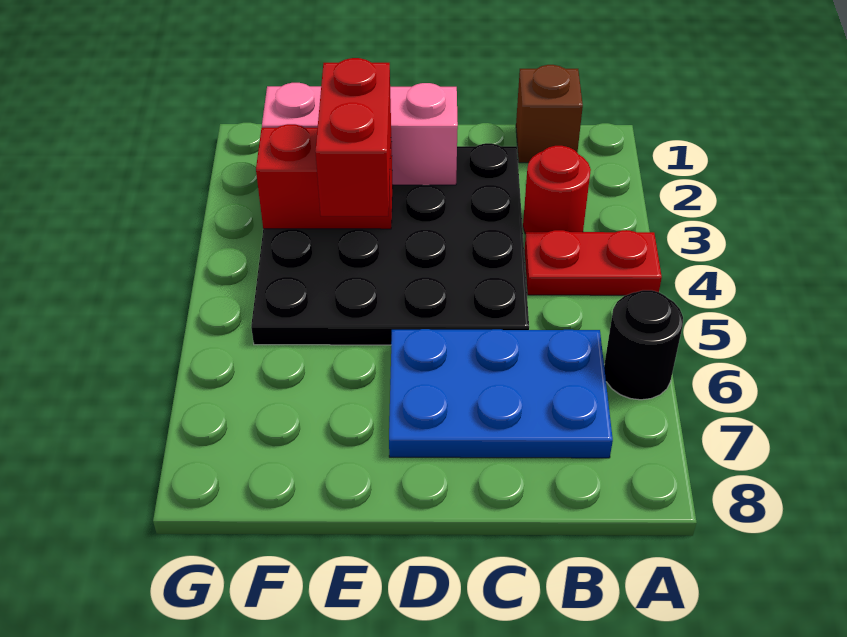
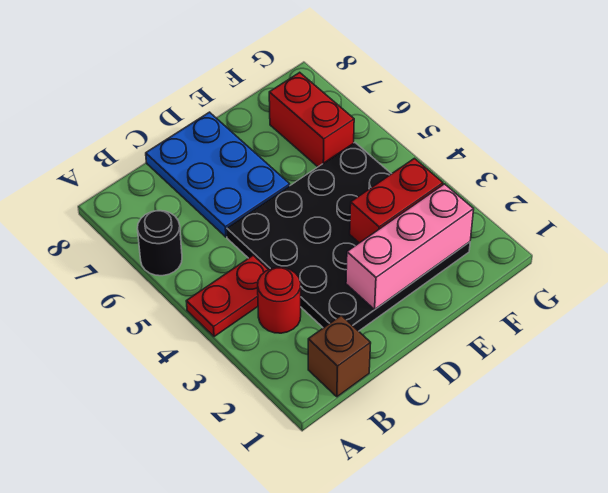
blue plate B6:D7 level 1 -> blue plate C6:D8 level 1
red brick E3:E4 level 3 -> red brick F6:F7 level 1

